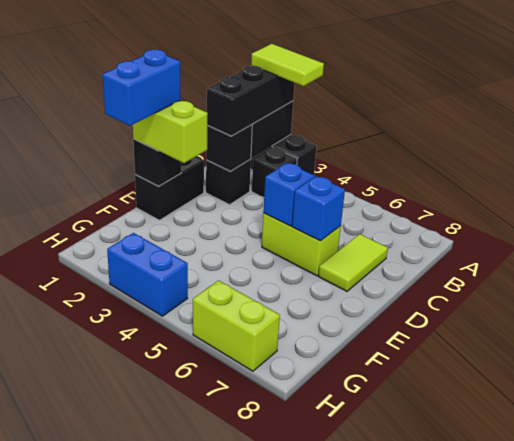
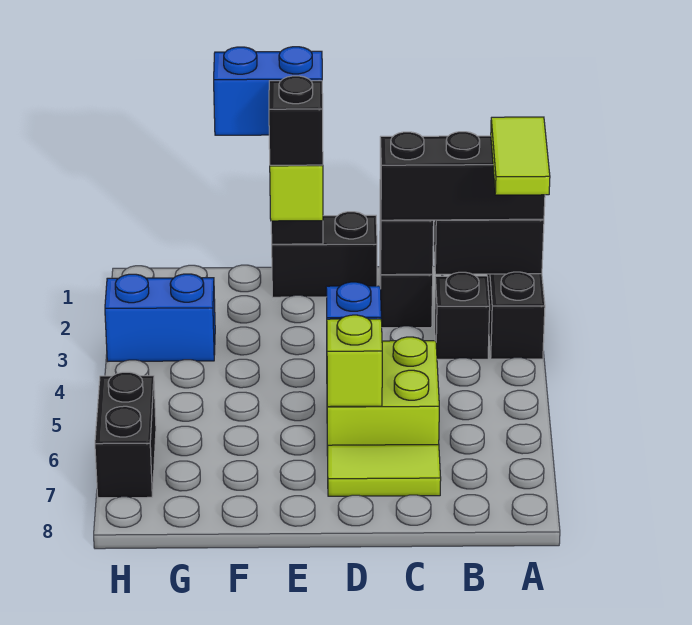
lime brick D5:D6 level 1 -> lime brick C5:D6 level 1
blue brick D6 level 2 -> lime brick D6 level 2
none -> black brick E2 level 4
blue brick H3:H4 level 1 -> blue brick G3:H3 level 1
lime brick H6:H7 level 1 -> black brick H6:H7 level 1

